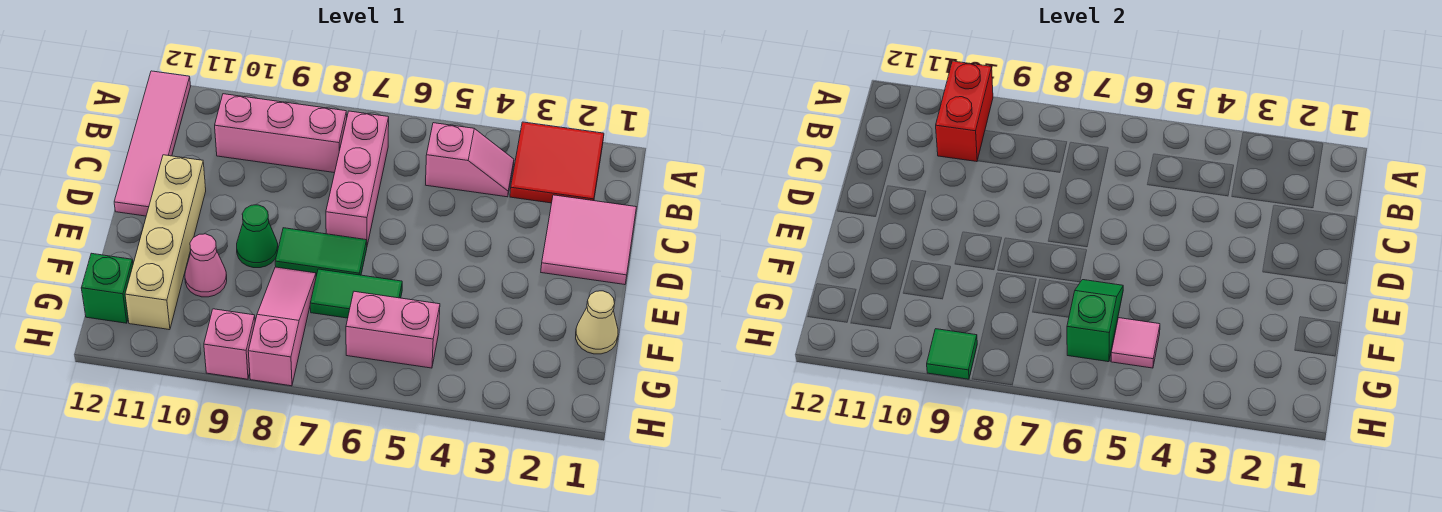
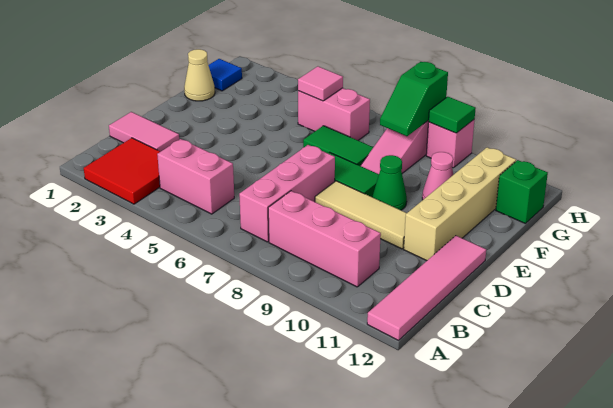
red brick A10:B10 level 2 -> none
pink slope B4:B5 level 1 top 5 -> pink brick B4:B5 level 1
pink tile C1:D2 level 1 -> pink tile C1:C2 level 1
none -> tan tile D8:D10 level 1
green slope F6:G6 level 2 top G -> green slope G8:H8 level 2 top H
none -> blue tile G1 level 1

